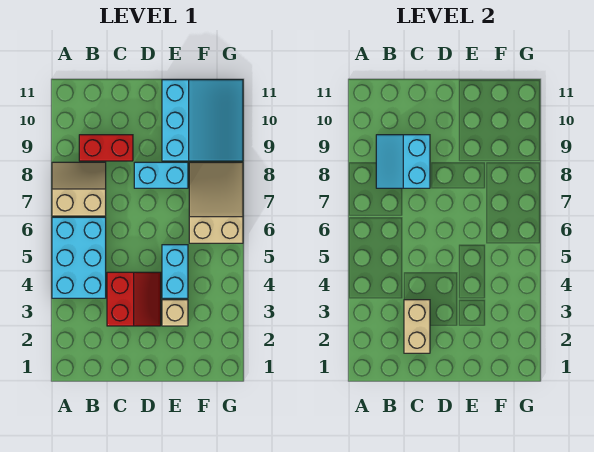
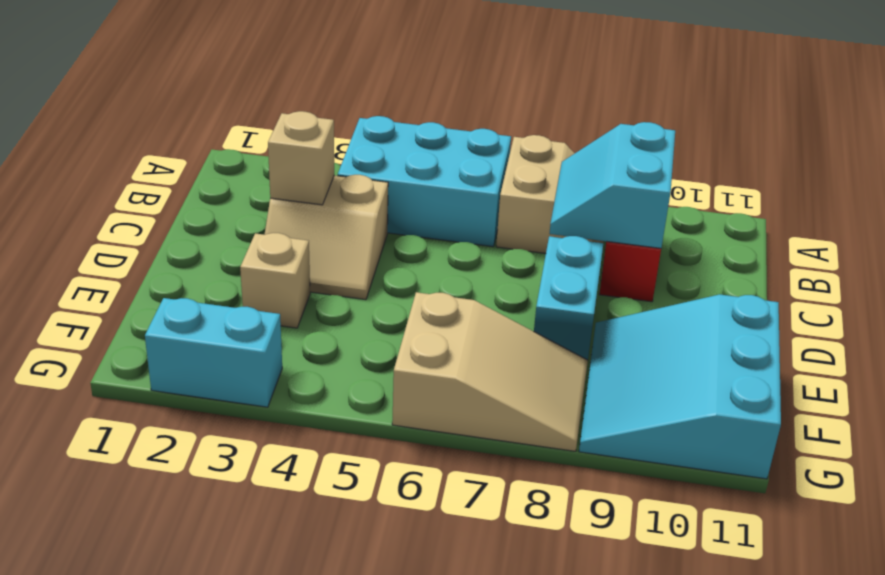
cyan slope B8:C9 level 2 top C -> cyan slope B8:C9 level 2 top 9
tan brick C2:C3 level 2 -> tan brick C3 level 2
red slope C3:D4 level 1 top C -> tan slope C3:D4 level 1 top C
cyan brick E4:E5 level 1 -> cyan brick G2:G3 level 1
cyan slope E9:G11 level 1 top E -> cyan slope E9:G11 level 1 top 11

